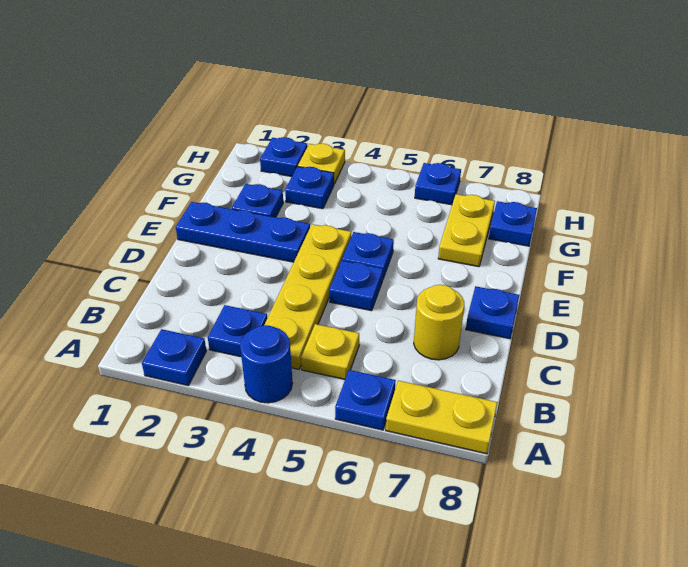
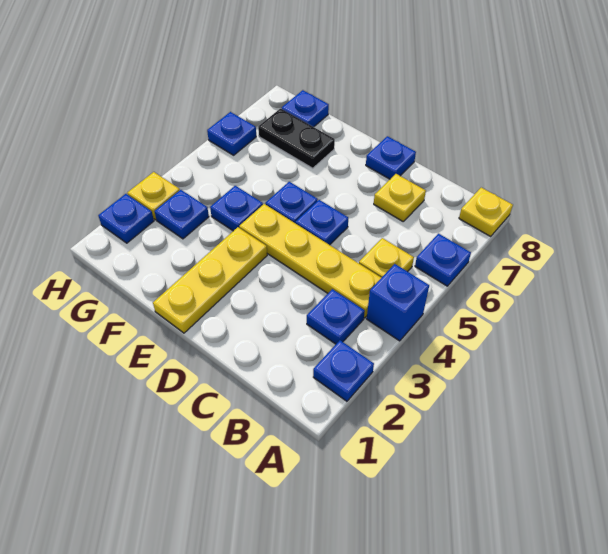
blue round brick A4 level 1 -> blue brick A4 level 1
yellow plate A7:A8 level 1 -> yellow plate A8 level 1
yellow round brick C7 level 1 -> yellow plate C7 level 1
blue plate E1:E3 level 1 -> yellow plate E1:E3 level 1
blue plate F2 level 1 -> blue plate F4 level 1
yellow plate F7:G7 level 1 -> black plate F7:G7 level 1

